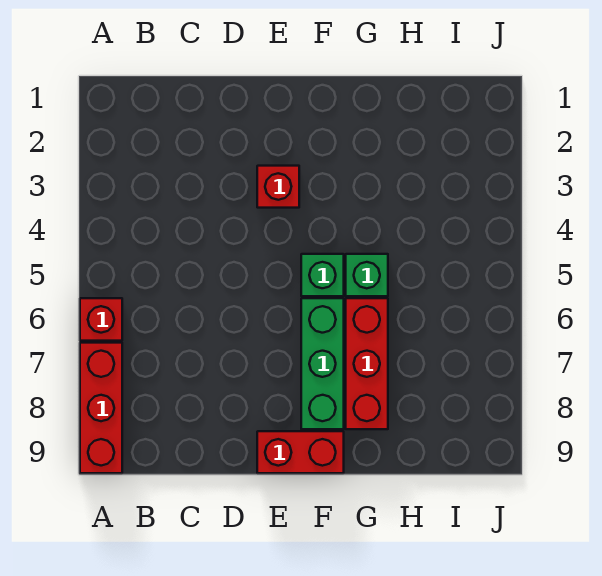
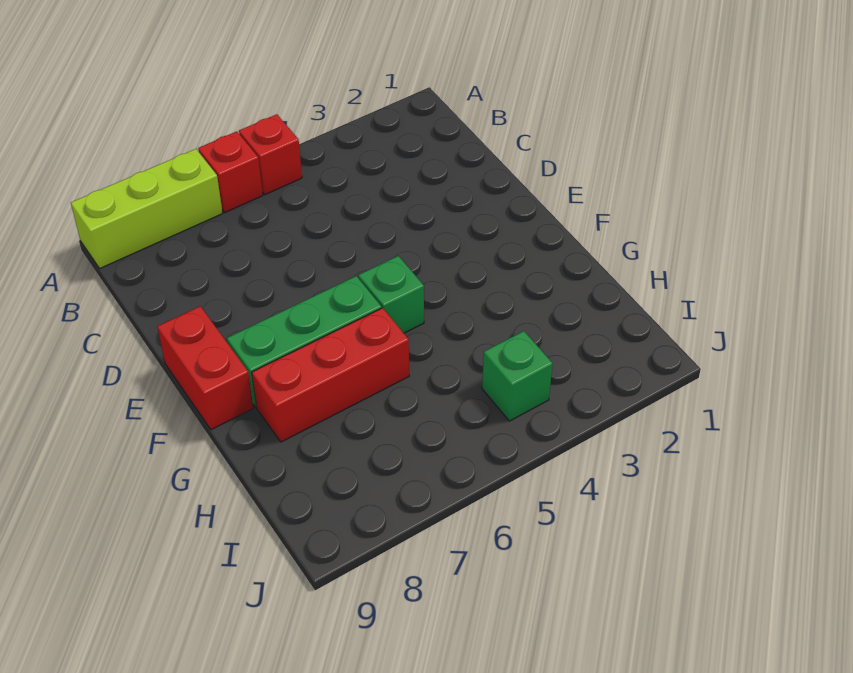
red brick A7:A9 level 1 -> lime brick A7:A9 level 1
red brick E3 level 1 -> red brick A5 level 1
green brick G5 level 1 -> green brick I4 level 1

